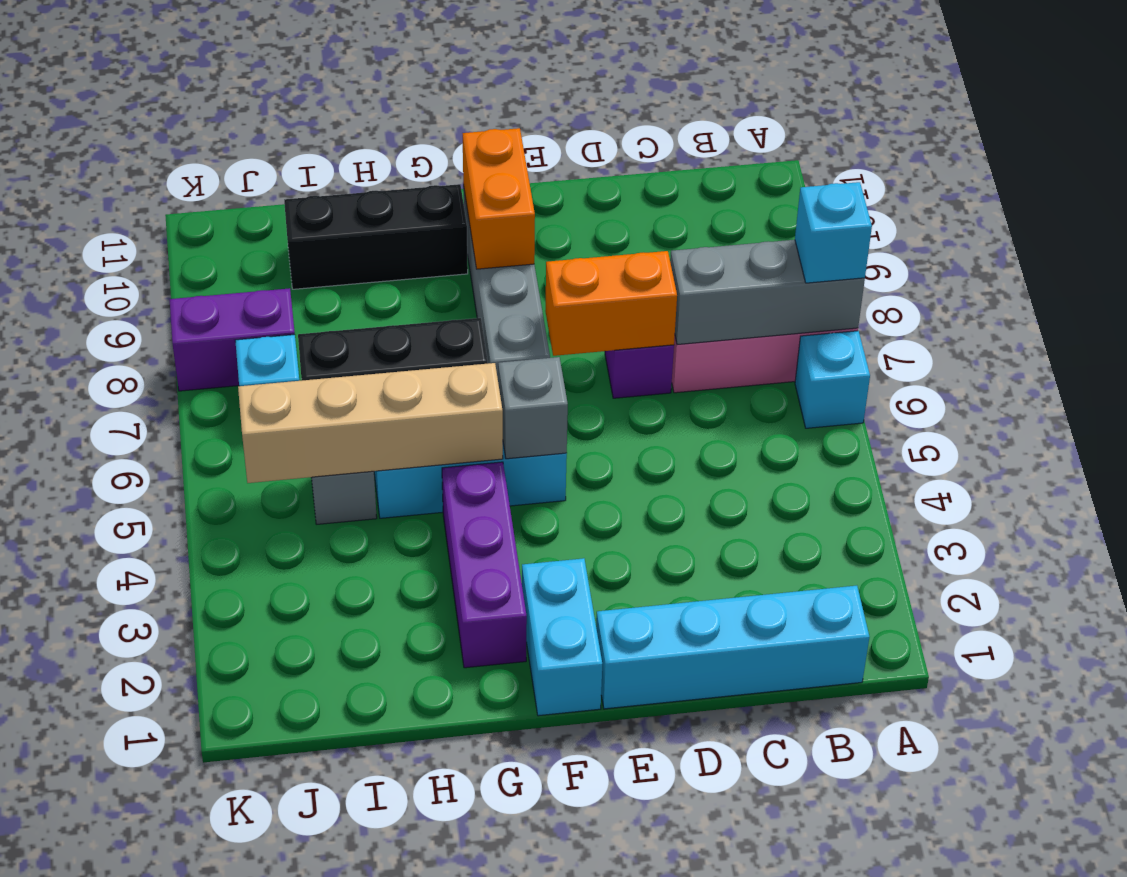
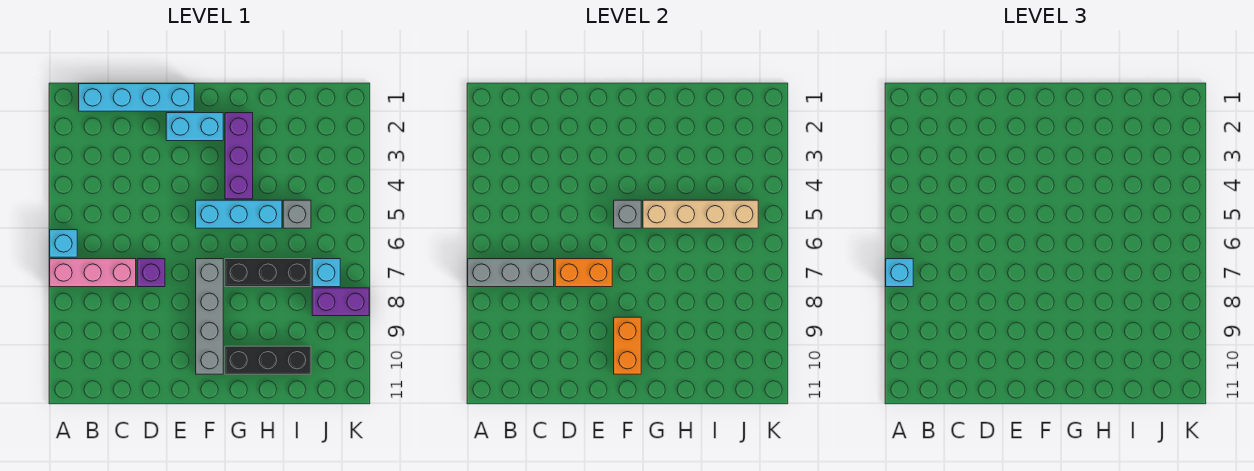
cyan brick F1:F2 level 1 -> cyan brick E2:F2 level 1

